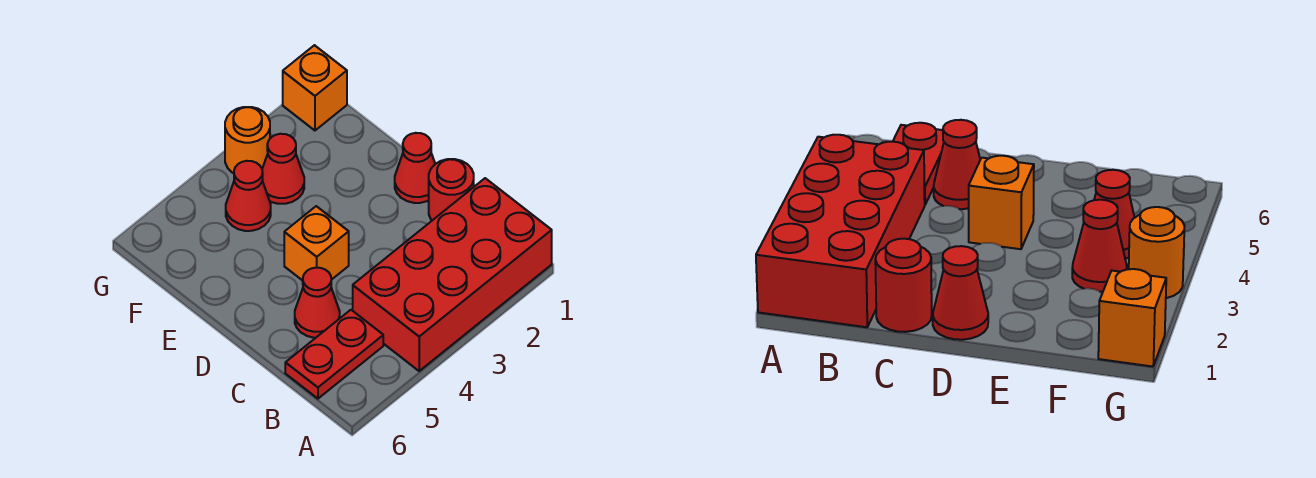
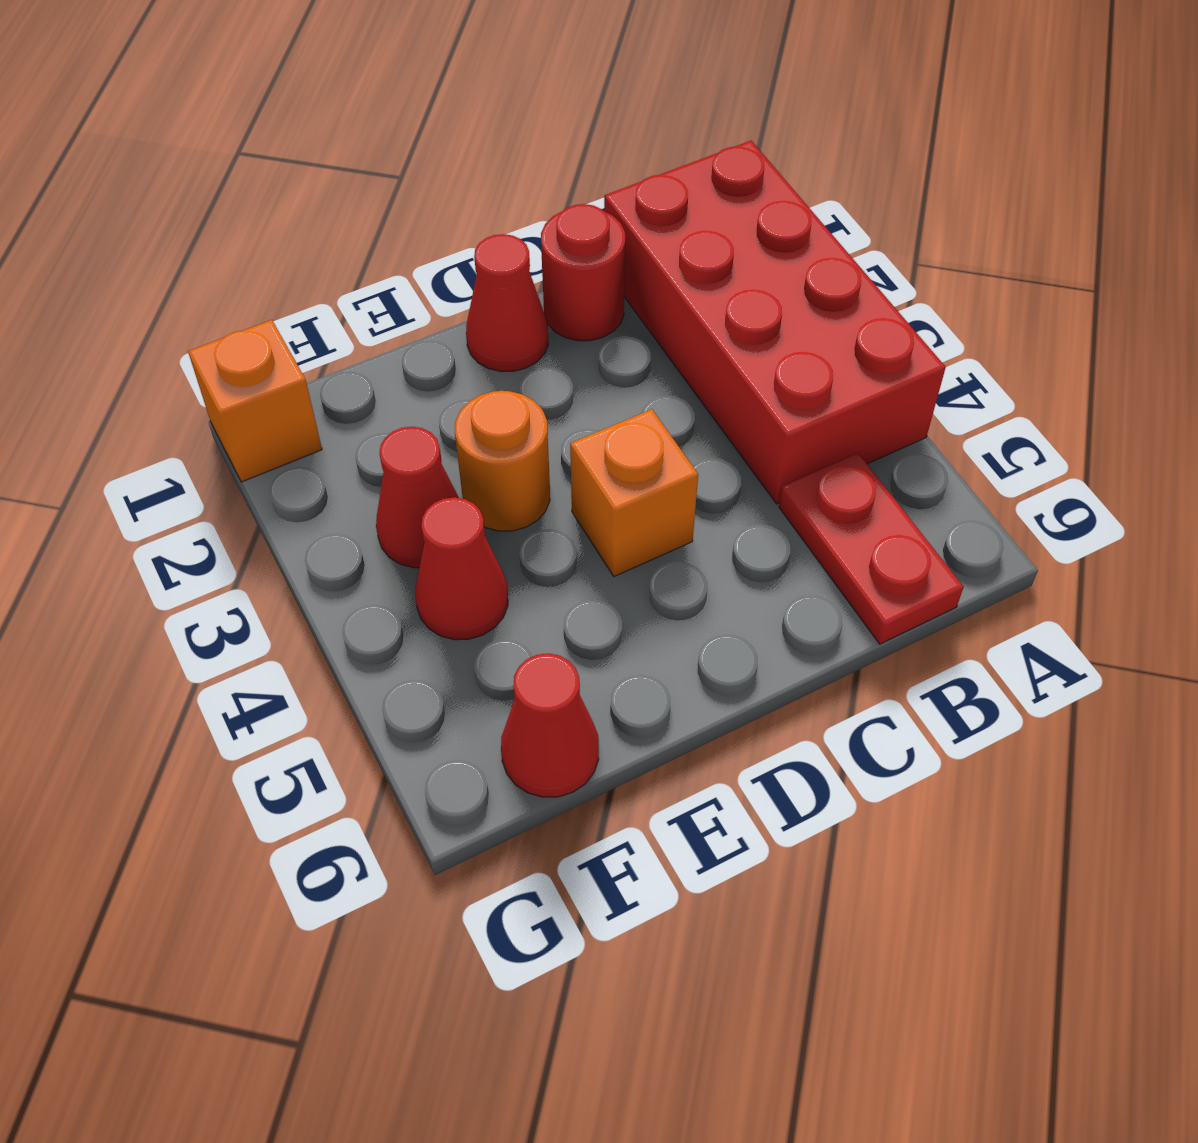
red cone C5 level 1 -> red cone F6 level 1
orange round brick G3 level 1 -> orange round brick E3 level 1

